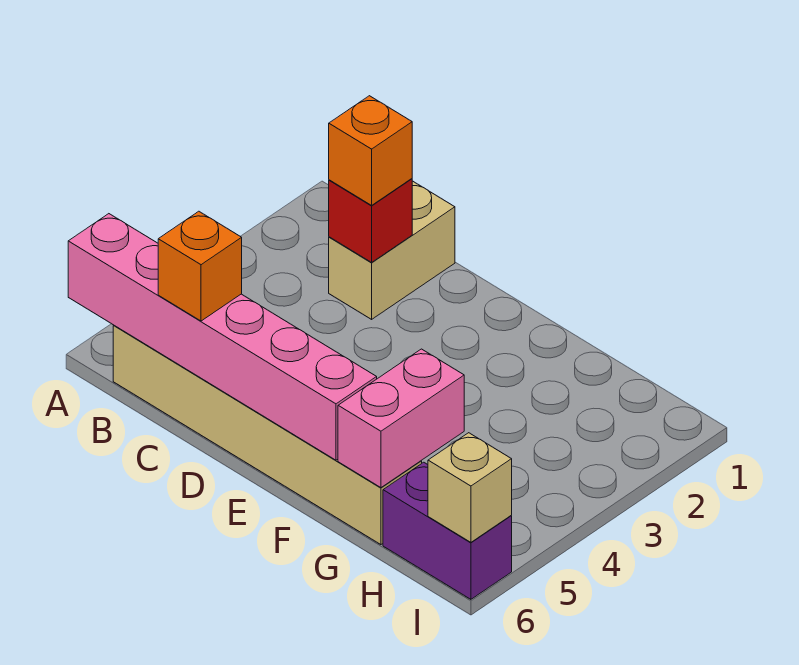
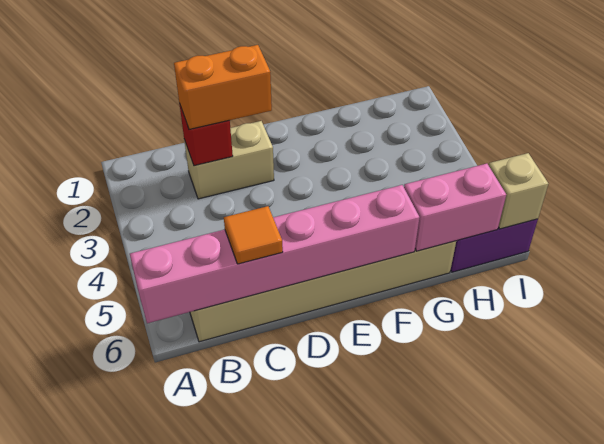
tan brick C1:C2 level 1 -> tan brick C2:D2 level 1
orange brick C2 level 3 -> orange brick C2:D2 level 3
orange brick C6 level 3 -> orange tile C6 level 3
pink brick G5:G6 level 2 -> pink brick G6:H6 level 2

